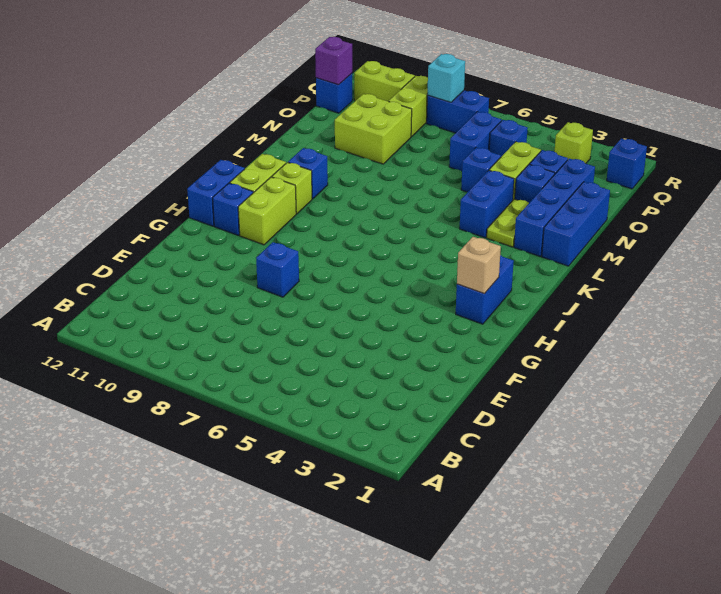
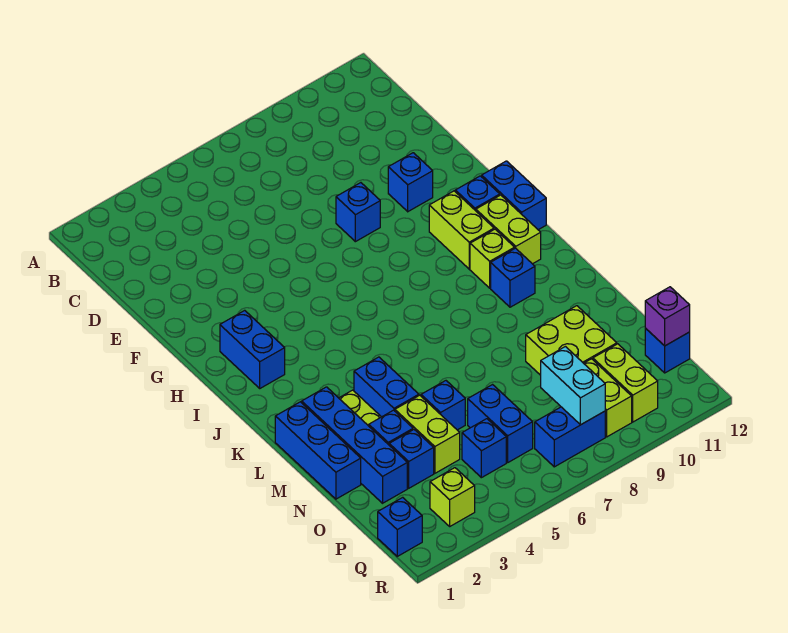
none -> blue brick F10 level 1
tan brick H2 level 2 -> none
cyan brick Q8 level 2 -> cyan brick P8:Q8 level 2
lime brick Q10:Q11 level 1 -> lime brick P10:Q10 level 1

